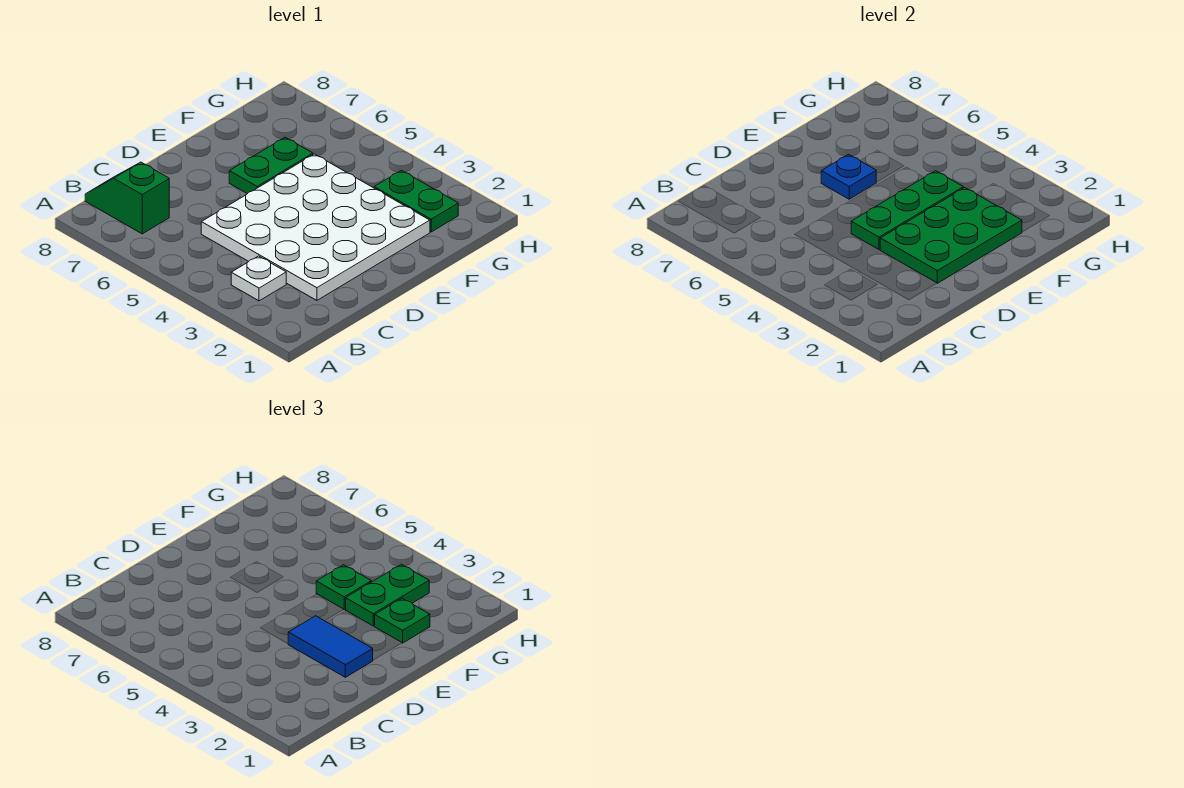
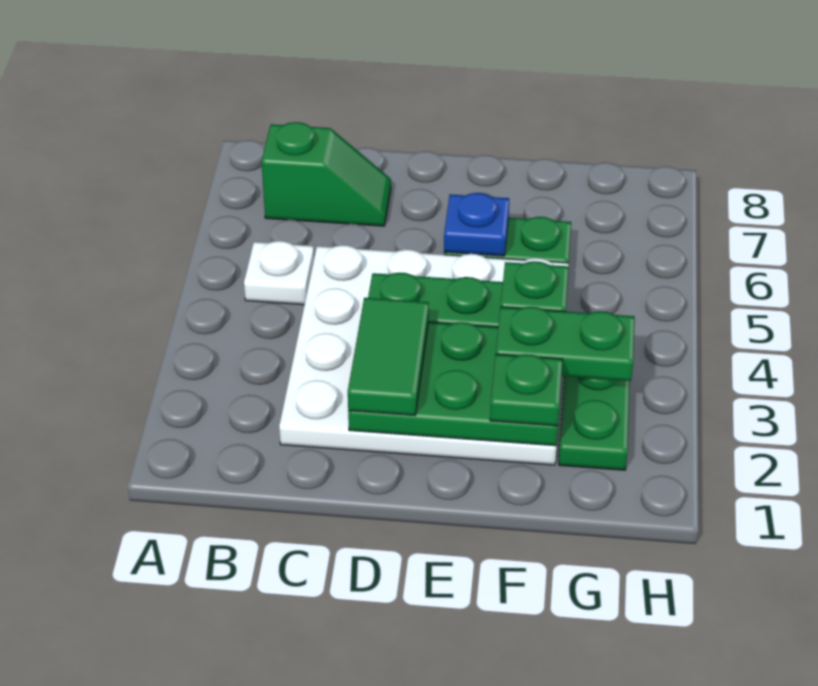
white plate B3 level 1 -> white plate B5 level 1
green slope B7:B8 level 1 top 7 -> green slope B7:C7 level 1 top B
blue tile D2:D3 level 3 -> green tile D2:D3 level 3

